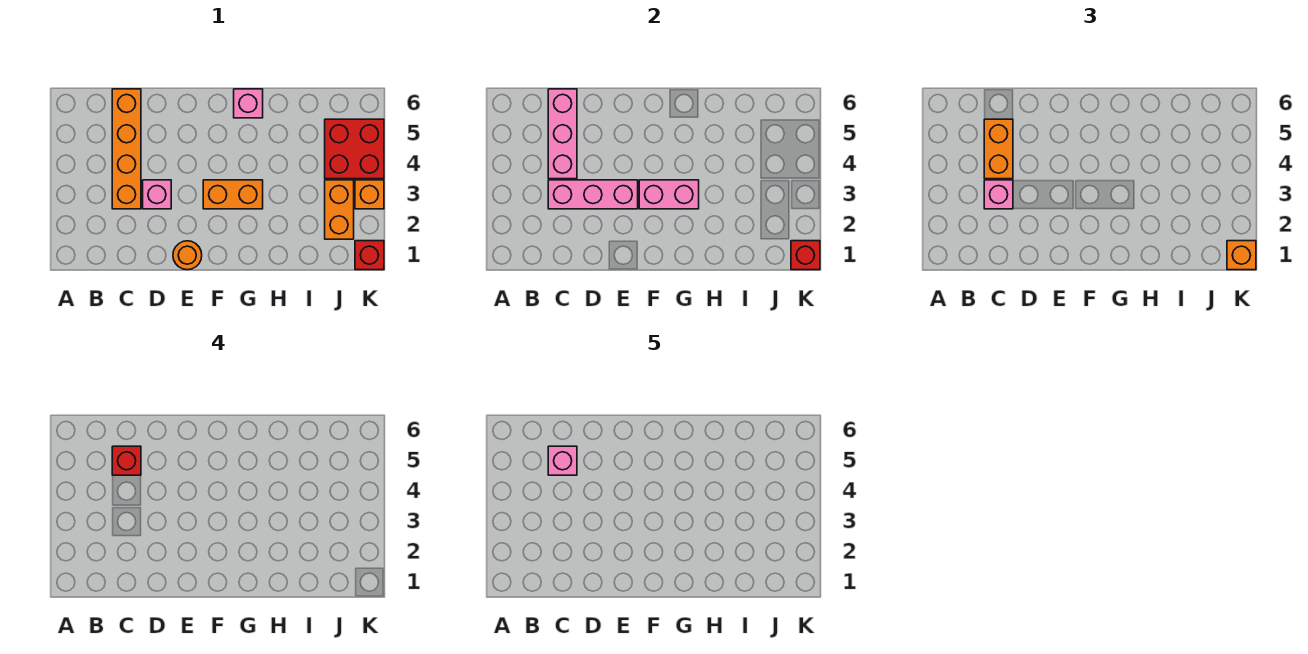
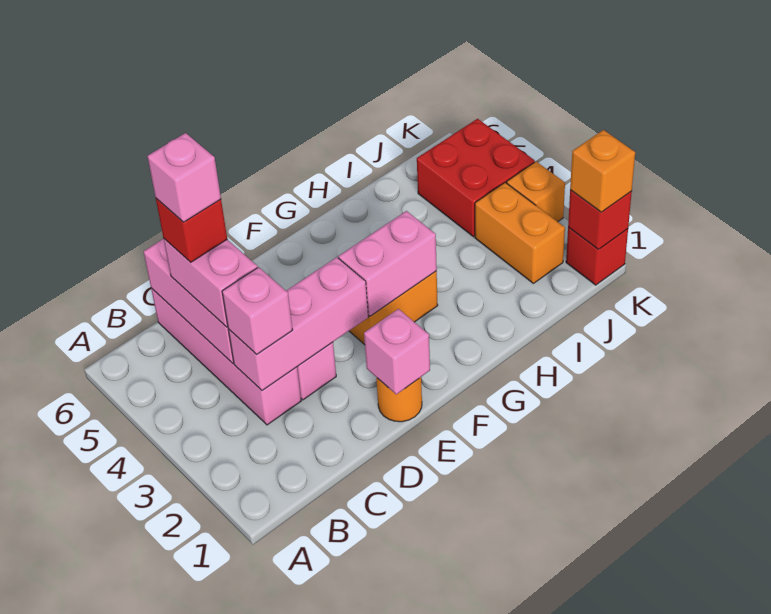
orange brick C3:C6 level 1 -> pink brick C3:C6 level 1
orange brick C4:C5 level 3 -> pink brick C4:C5 level 3
pink brick G6 level 1 -> pink brick E1 level 2

